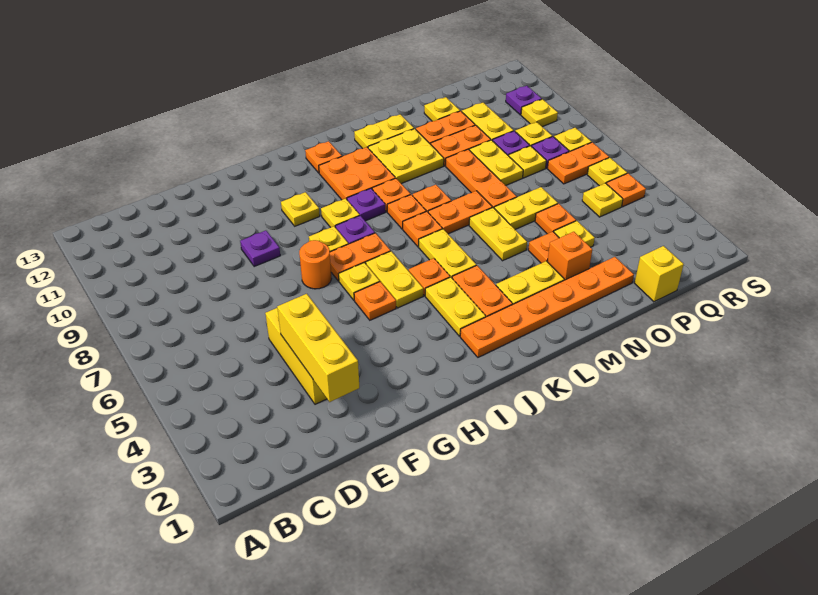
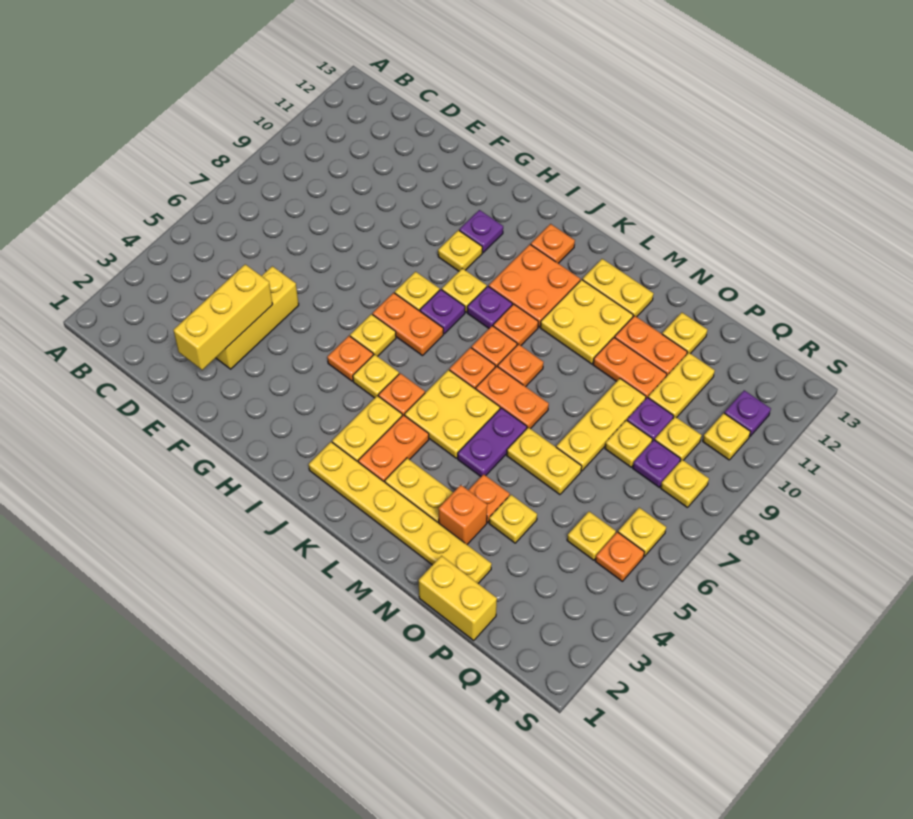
purple plate F9 level 1 -> purple plate H11 level 1
orange round brick G7 level 1 -> none
yellow plate I5:I6 level 1 -> yellow plate I5 level 1
orange plate J2:O2 level 1 -> yellow plate J2:O2 level 1
yellow plate K5:K6 level 1 -> yellow plate K5:L6 level 1
yellow plate M5:M6 level 1 -> purple plate M5:M6 level 1
orange plate N7:N9 level 1 -> none
orange plate O5 level 1 -> none
yellow plate O8:O9 level 1 -> yellow plate O7:O9 level 1
yellow brick P1 level 1 -> yellow brick O1:P1 level 1
orange plate Q7:R7 level 1 -> none

